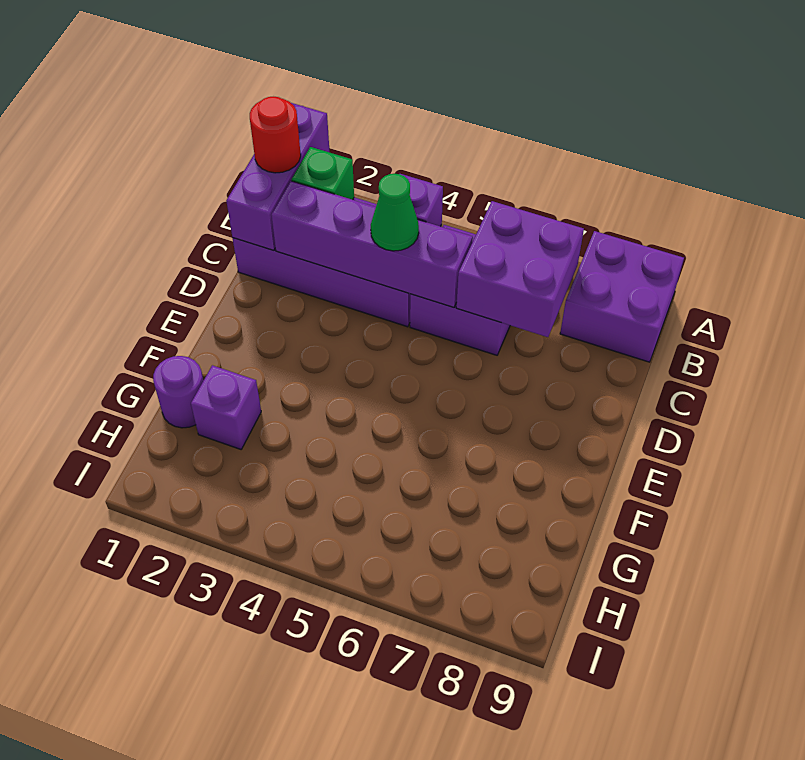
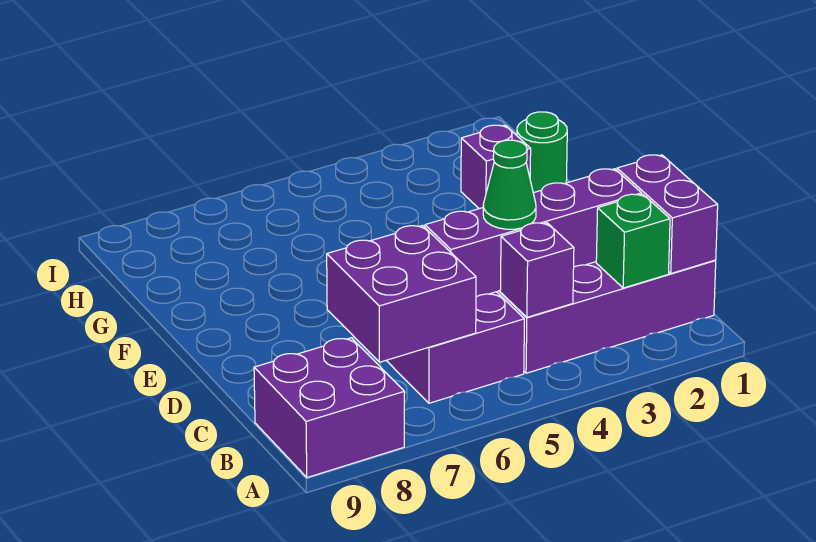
purple brick A1:C1 level 2 -> purple brick B1:C1 level 2
red round brick B1 level 3 -> none
purple round brick G1 level 1 -> green round brick G1 level 1

